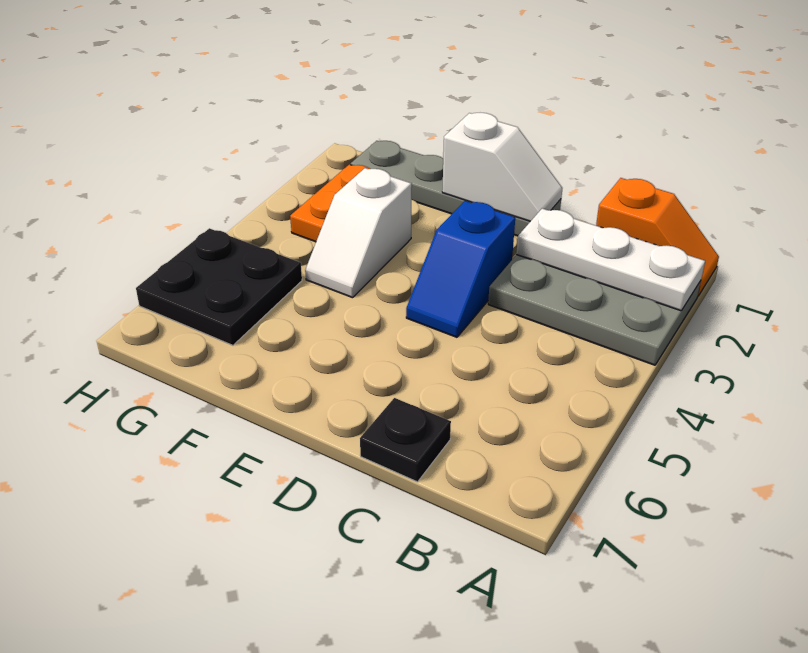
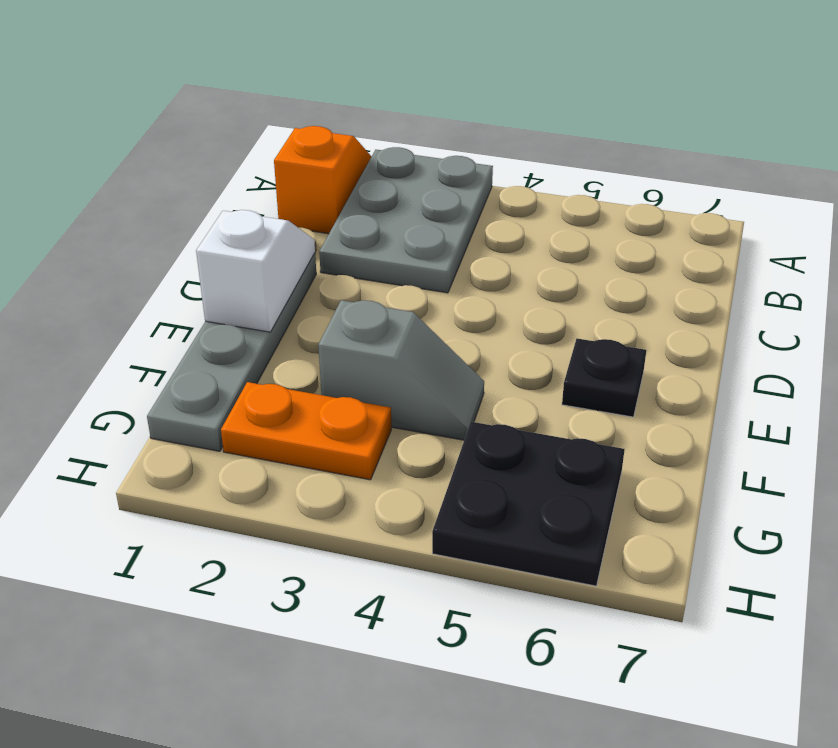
white plate A2:C2 level 2 -> none
black plate C7 level 1 -> black plate E6 level 1
blue slope D3:D4 level 1 top 3 -> none
white slope F3:F4 level 1 top 3 -> grey slope F3:F4 level 1 top 3

